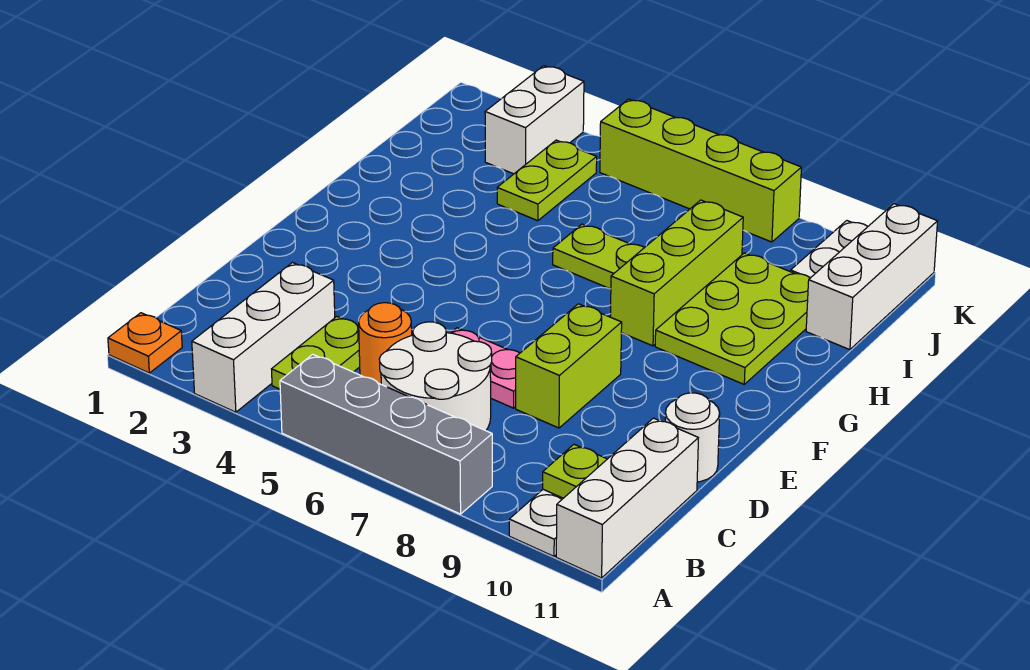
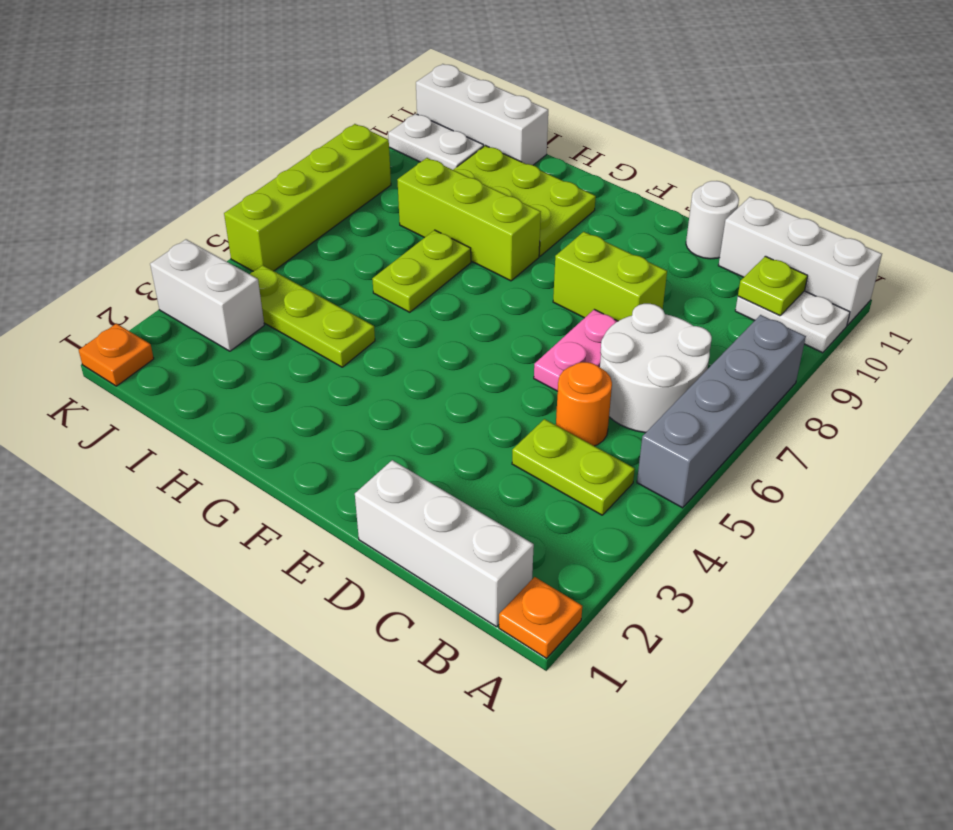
white brick A3:C3 level 1 -> white brick B1:D1 level 1
lime plate I4:J4 level 1 -> lime plate H4:J4 level 1
none -> orange plate K1 level 1

